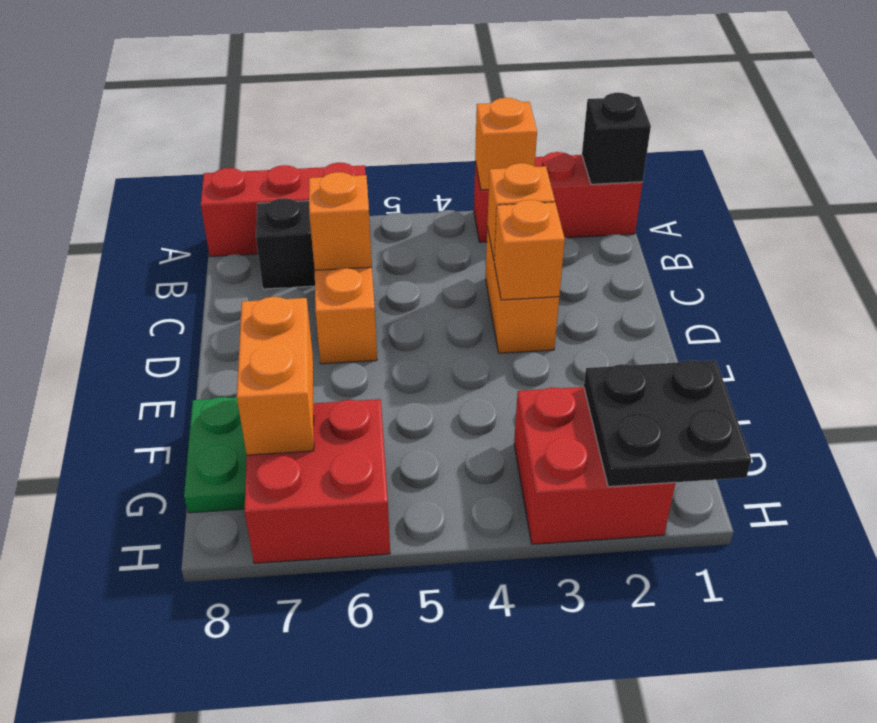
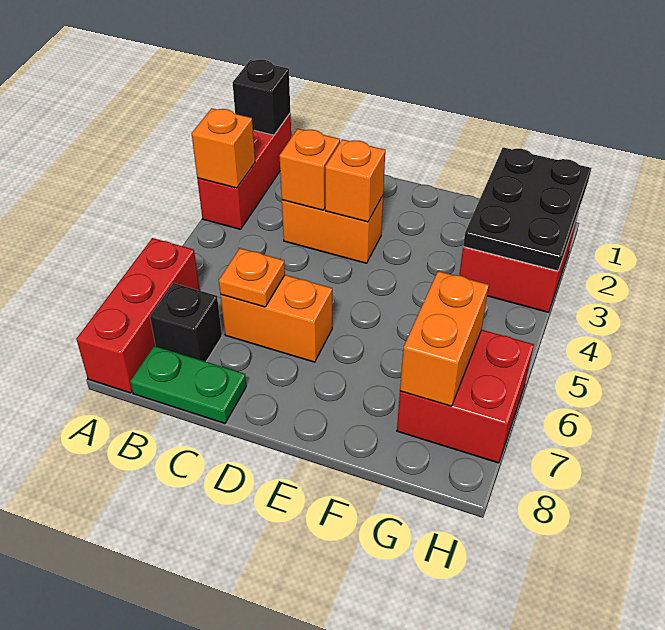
orange brick C6 level 2 -> orange plate C6 level 2
orange brick F7:G7 level 2 -> orange brick G6:G7 level 2
green plate F8:G8 level 1 -> green plate B8:C8 level 1
black plate G1:H2 level 2 -> black plate G1:H3 level 2

